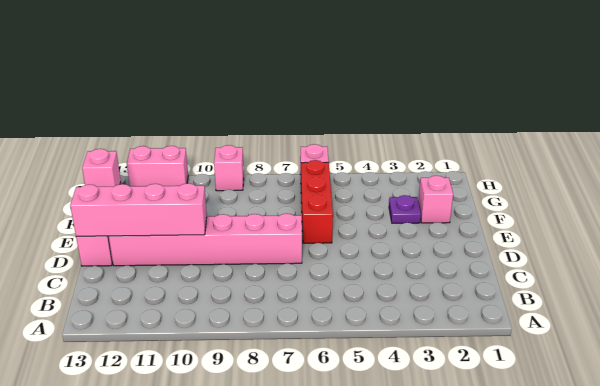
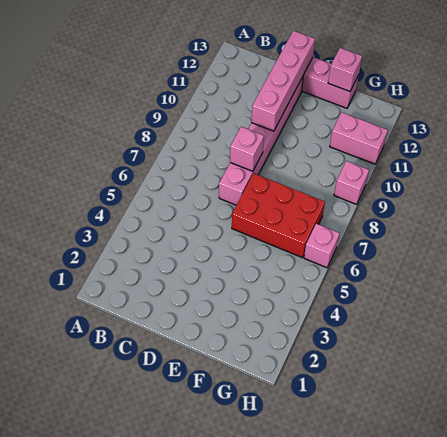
red brick E6:G6 level 1 -> red brick E6:G7 level 1
pink brick F2 level 1 -> pink brick D8 level 2
purple plate F3 level 1 -> none
pink brick H11:H12 level 1 -> pink brick G11:H11 level 1

